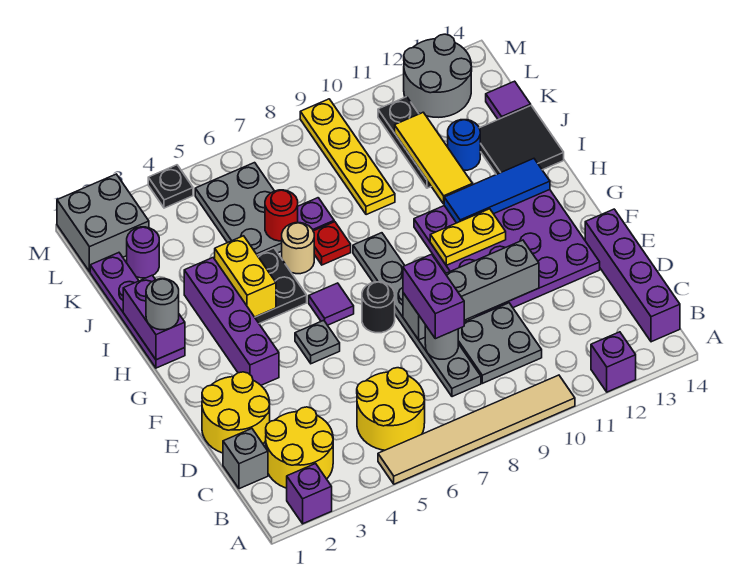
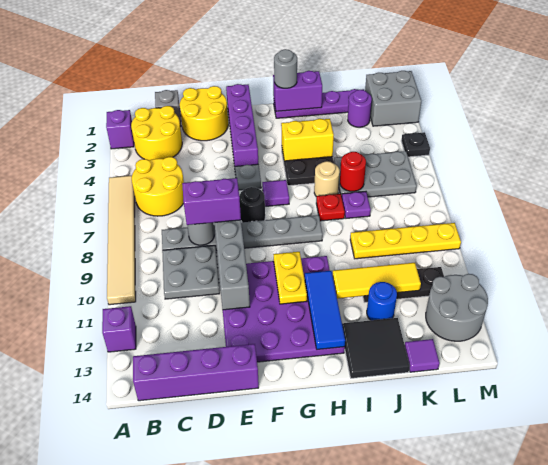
purple brick F3:I3 level 1 -> purple brick F1:F4 level 1

